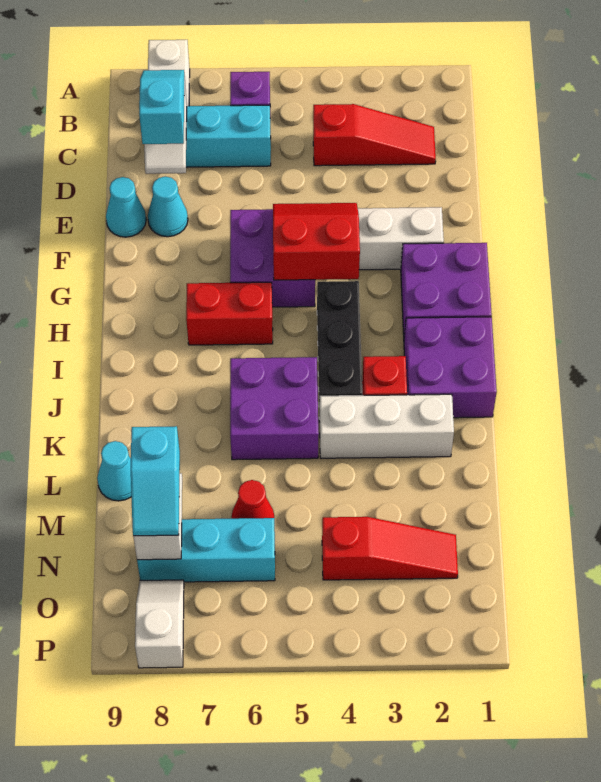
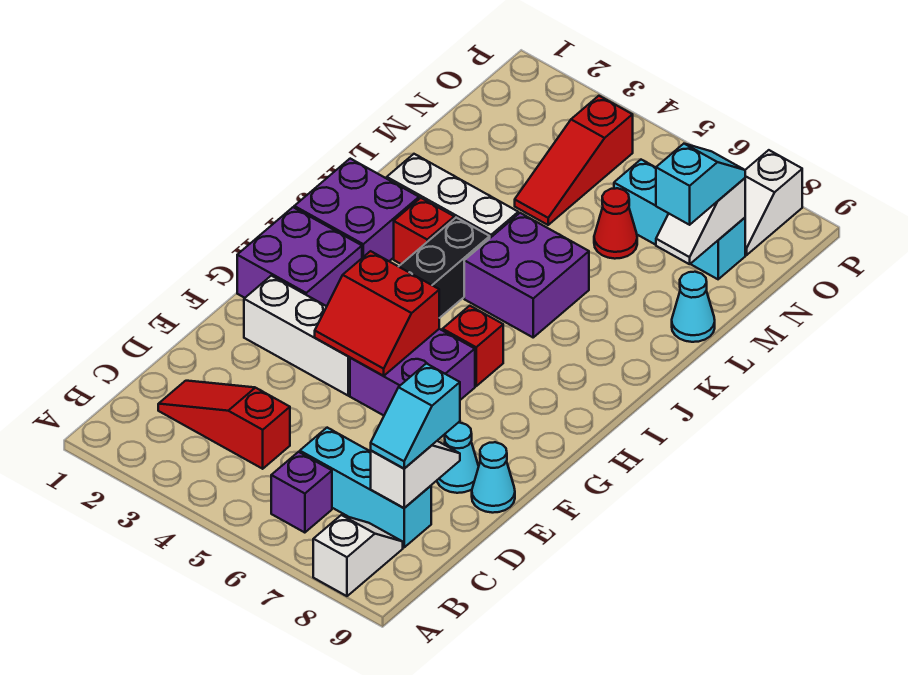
red brick H6:H7 level 1 -> red brick H6 level 1
red slope N2:N4 level 1 top 4 -> red slope M4:O4 level 1 top O

